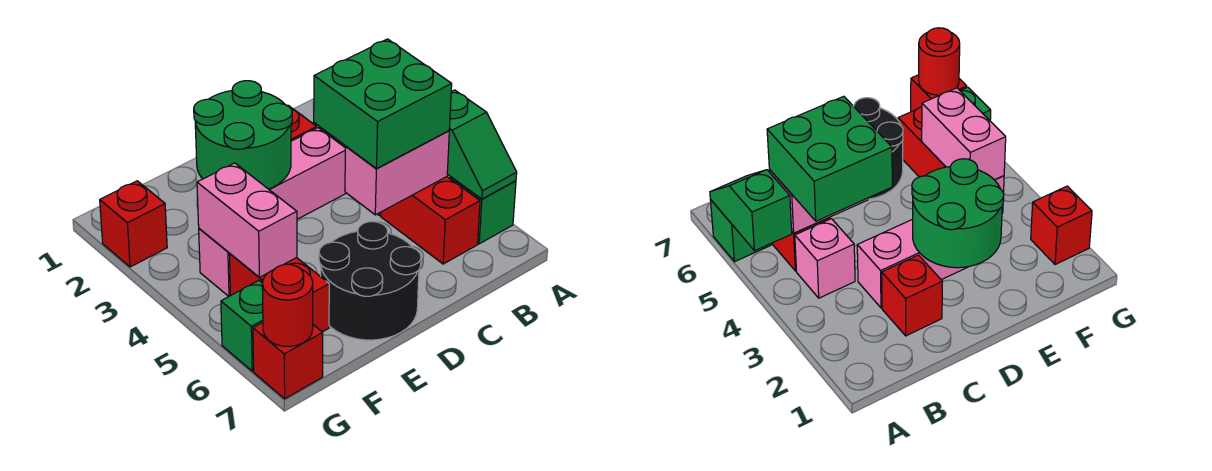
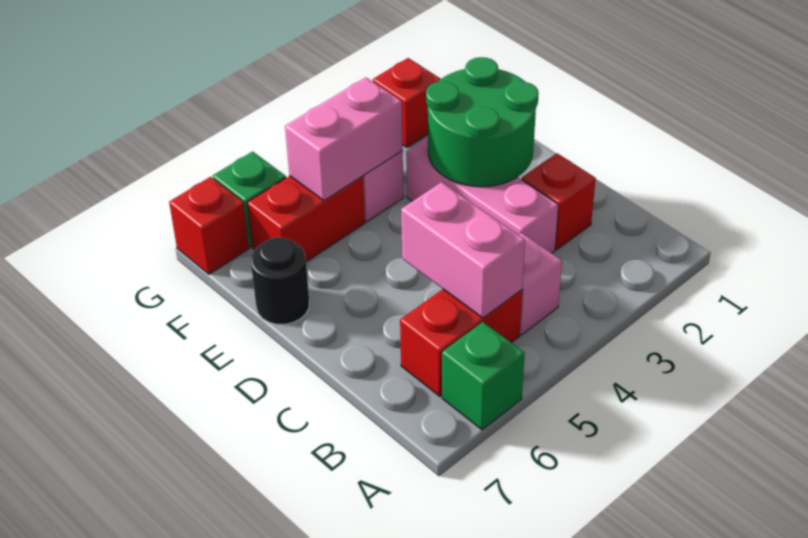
green slope A5:A6 level 2 top 5 -> none
green brick B4:C5 level 3 -> none
black round brick D6:E7 level 1 -> black round brick E7 level 1
red round brick G7 level 2 -> none

